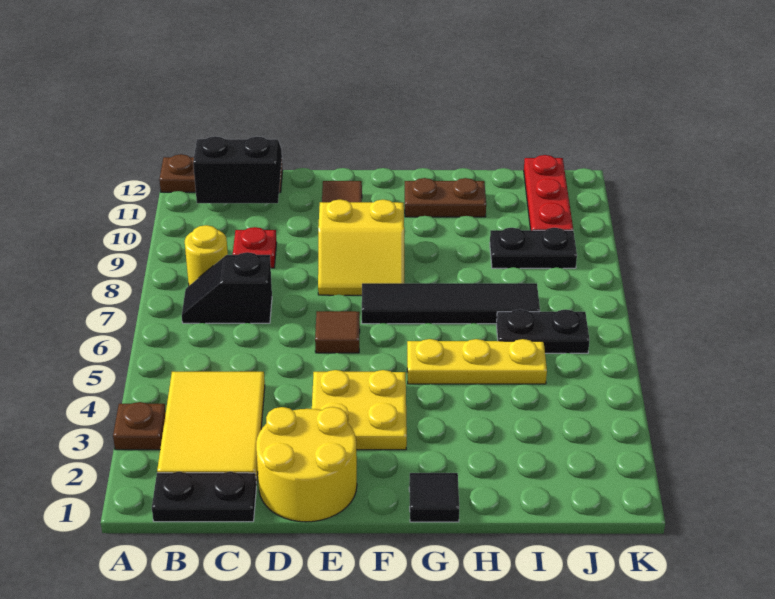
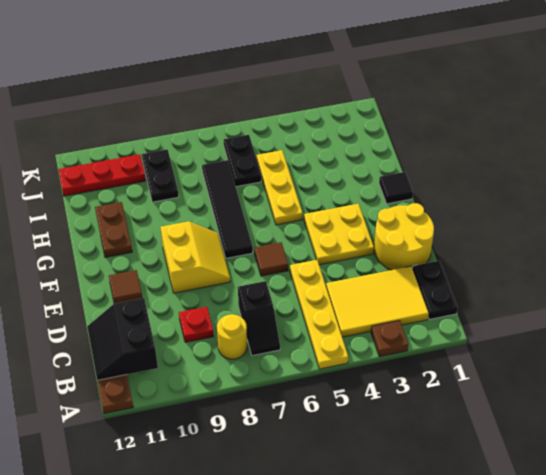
none -> yellow plate A5:D5 level 1

